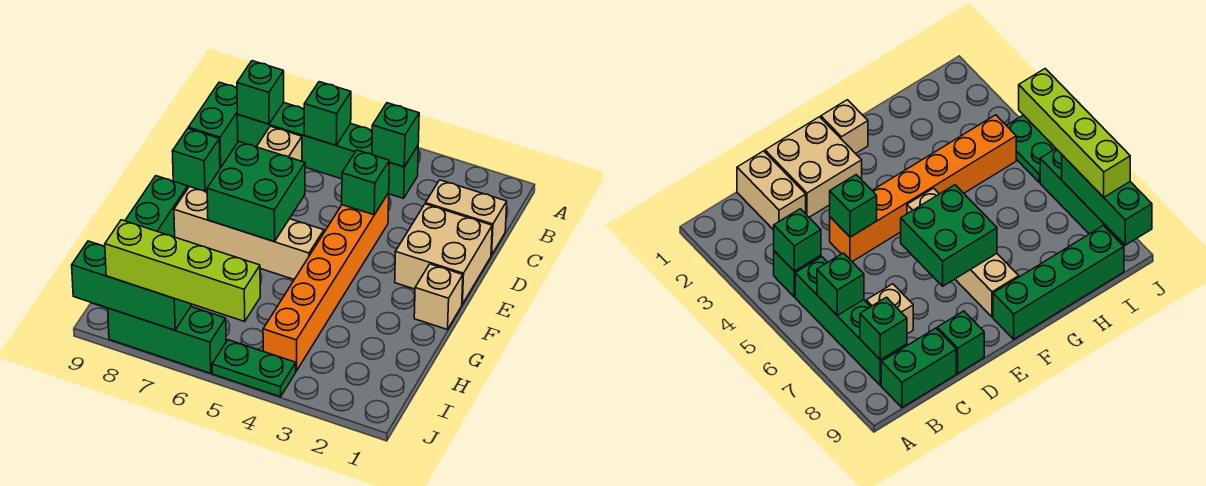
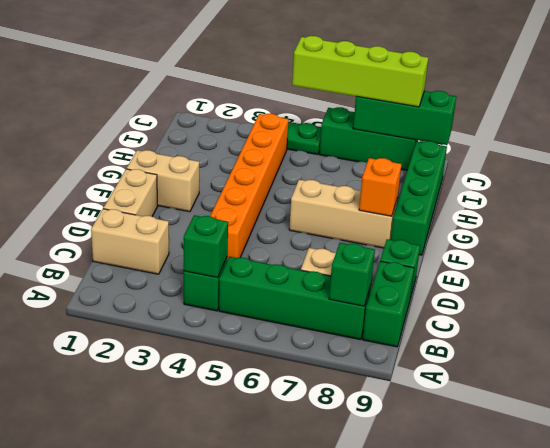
green brick B6 level 2 -> none
tan brick D1:E2 level 1 -> tan brick D1:E1 level 1
green brick D4 level 2 -> none
green brick E6:F7 level 2 -> none
tan brick F1 level 1 -> tan brick F1:F2 level 1
tan brick F5:F8 level 1 -> tan brick F6:F8 level 1
none -> orange brick F8 level 2

